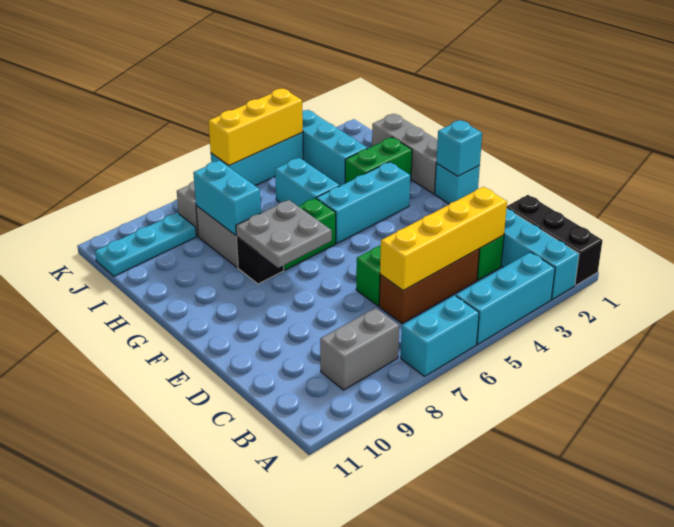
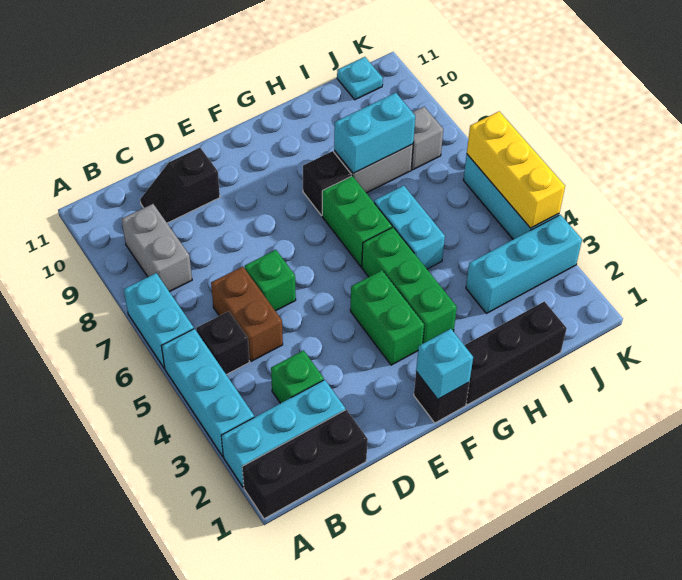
none -> black brick B5 level 1
yellow brick C3:C6 level 2 -> none
brown brick C4:C6 level 1 -> brown brick C5:C6 level 1
none -> black slope C10:D10 level 1 top D
cyan brick F1 level 1 -> black brick F1 level 1
grey plate F7:G8 level 2 -> none
grey brick G1:I1 level 1 -> black brick G1:I1 level 1
cyan brick G3:G5 level 1 -> green brick G3:G5 level 1
green brick H2:H3 level 1 -> green brick F3:F4 level 1
cyan brick H5:I5 level 1 -> cyan brick H5:H6 level 1
cyan plate J9:J11 level 1 -> cyan plate J11 level 1

